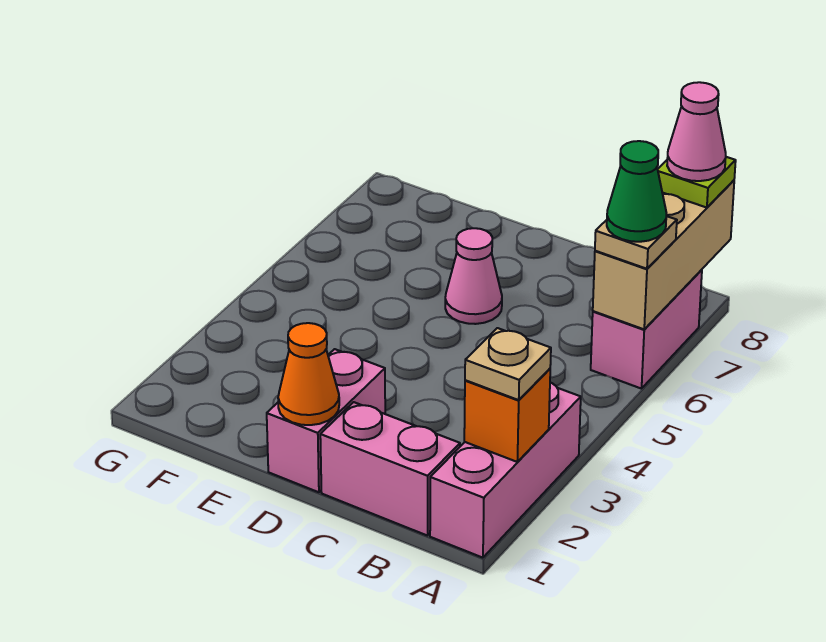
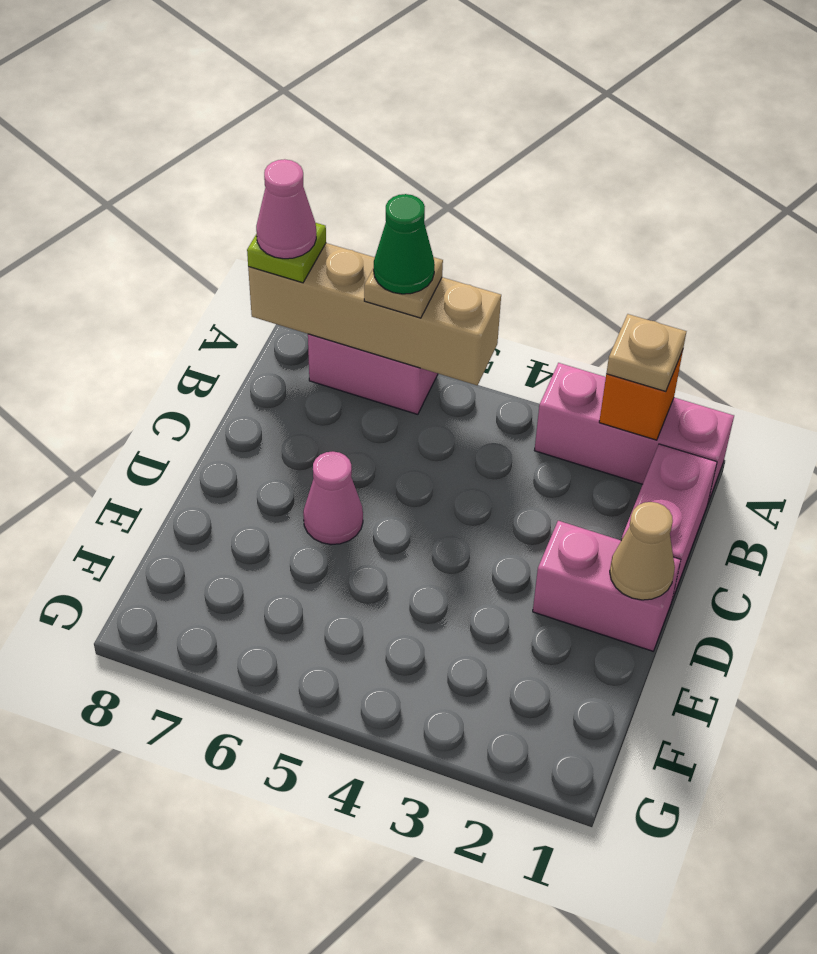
tan brick A6:A8 level 2 -> tan brick A5:A8 level 2
orange cone D1 level 2 -> tan cone D1 level 2

